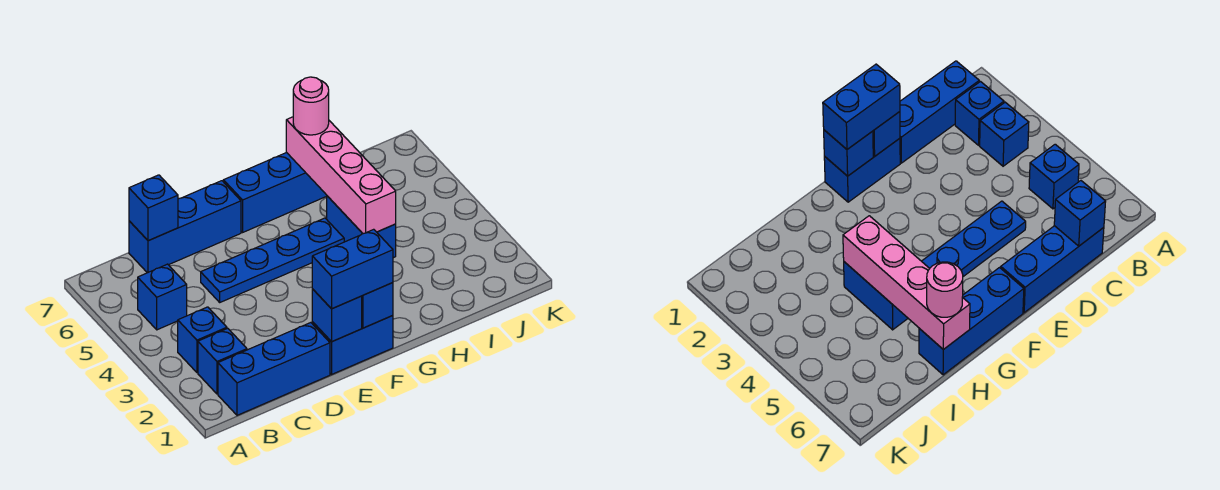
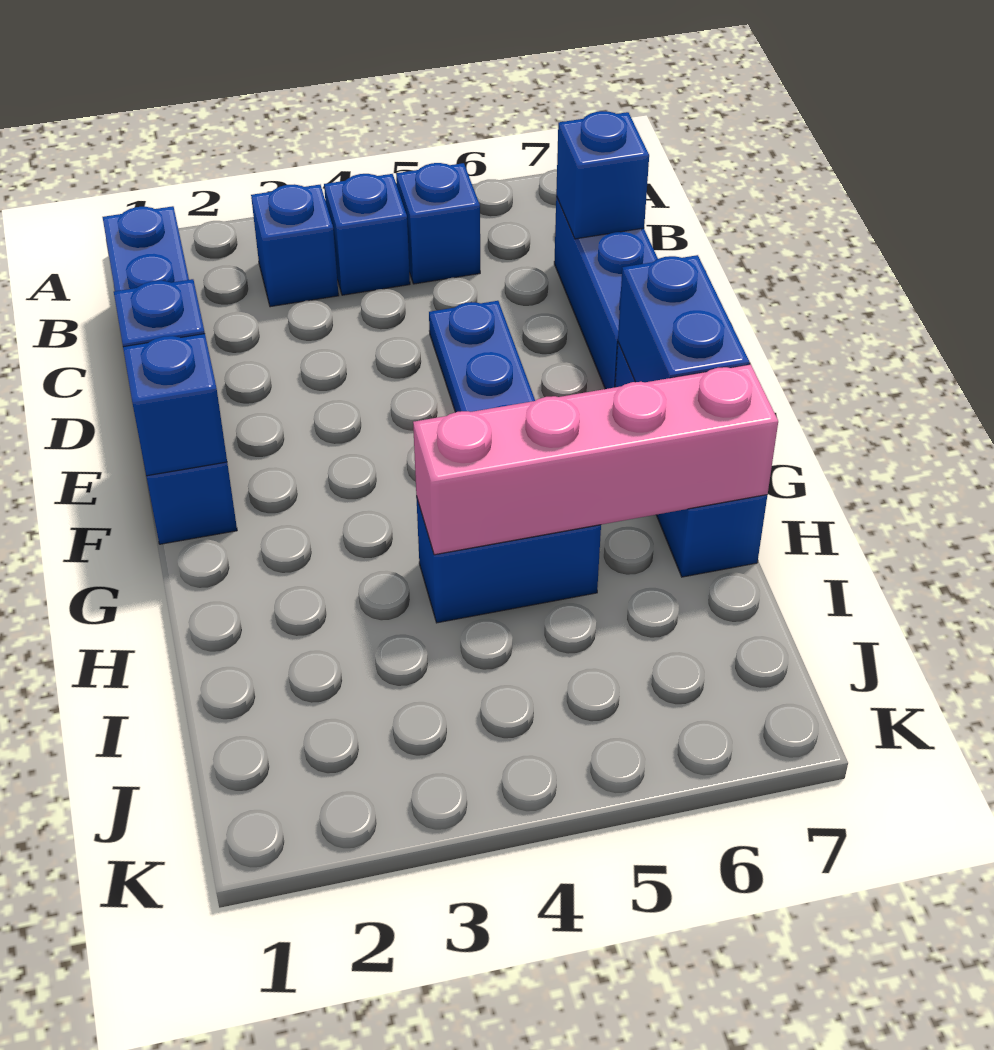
blue brick B2 level 1 -> blue brick B4 level 1
blue brick E1:F1 level 3 -> blue brick F7:G7 level 2
pink round brick H7 level 3 -> none

